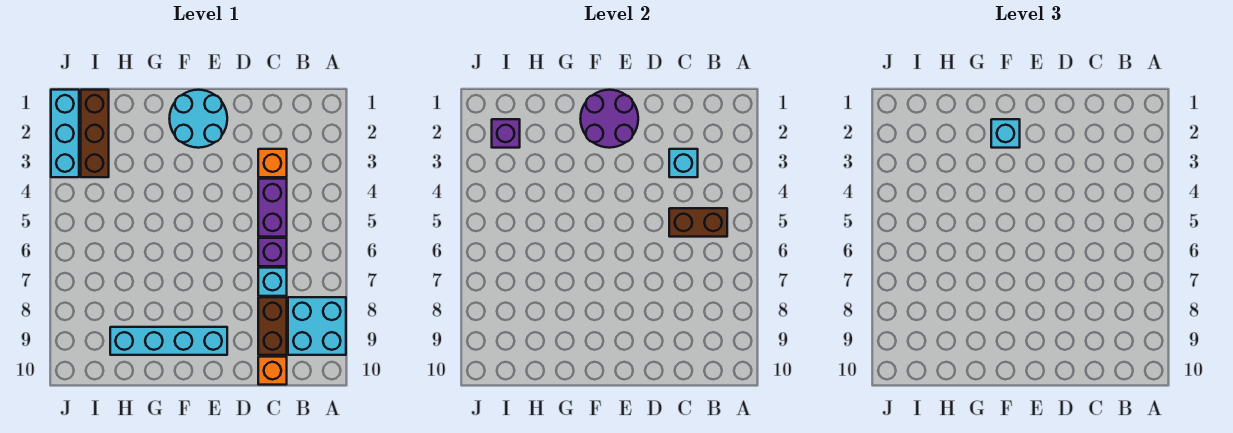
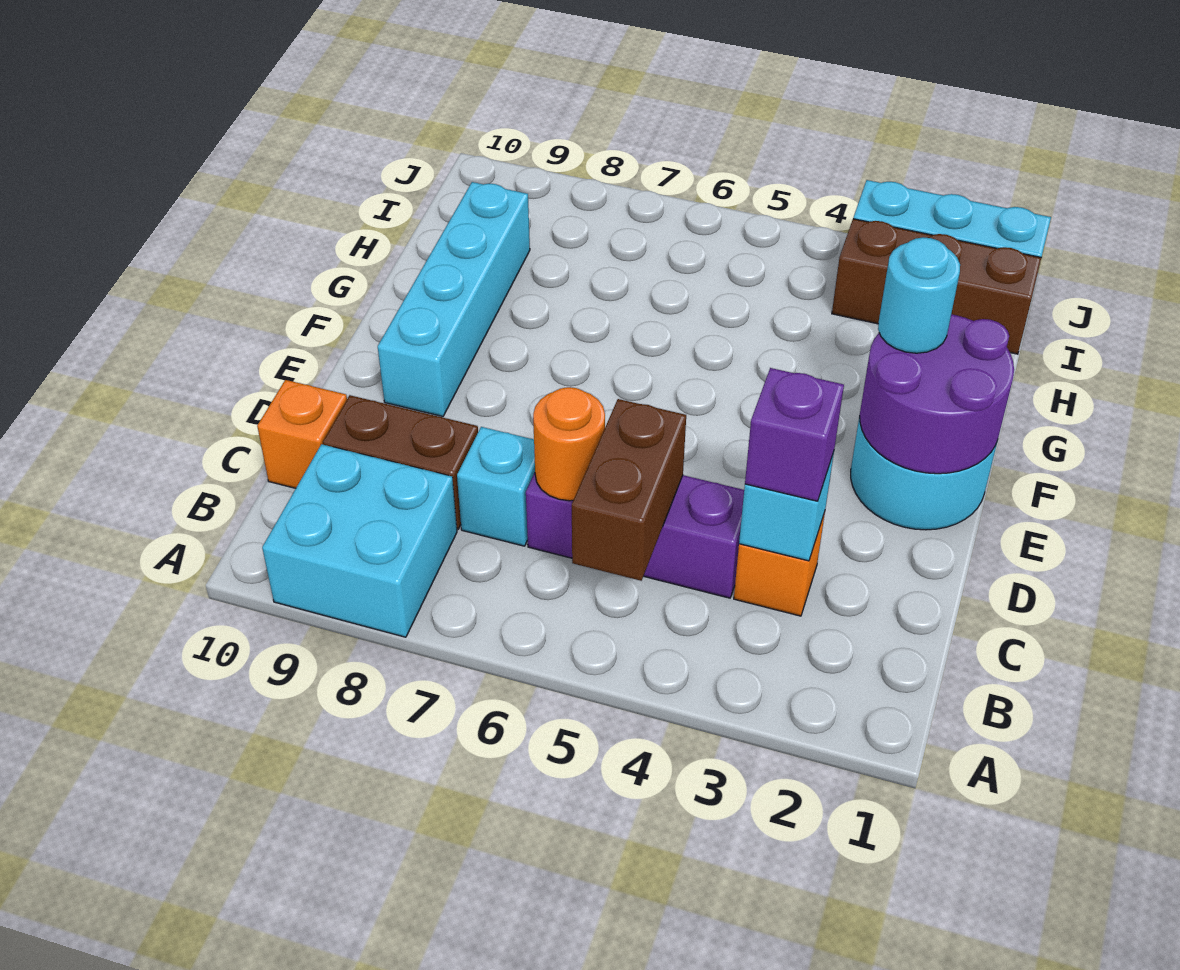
none -> orange round brick C6 level 2
cyan brick F2 level 3 -> cyan round brick F2 level 3
purple brick I2 level 2 -> purple brick C3 level 3

